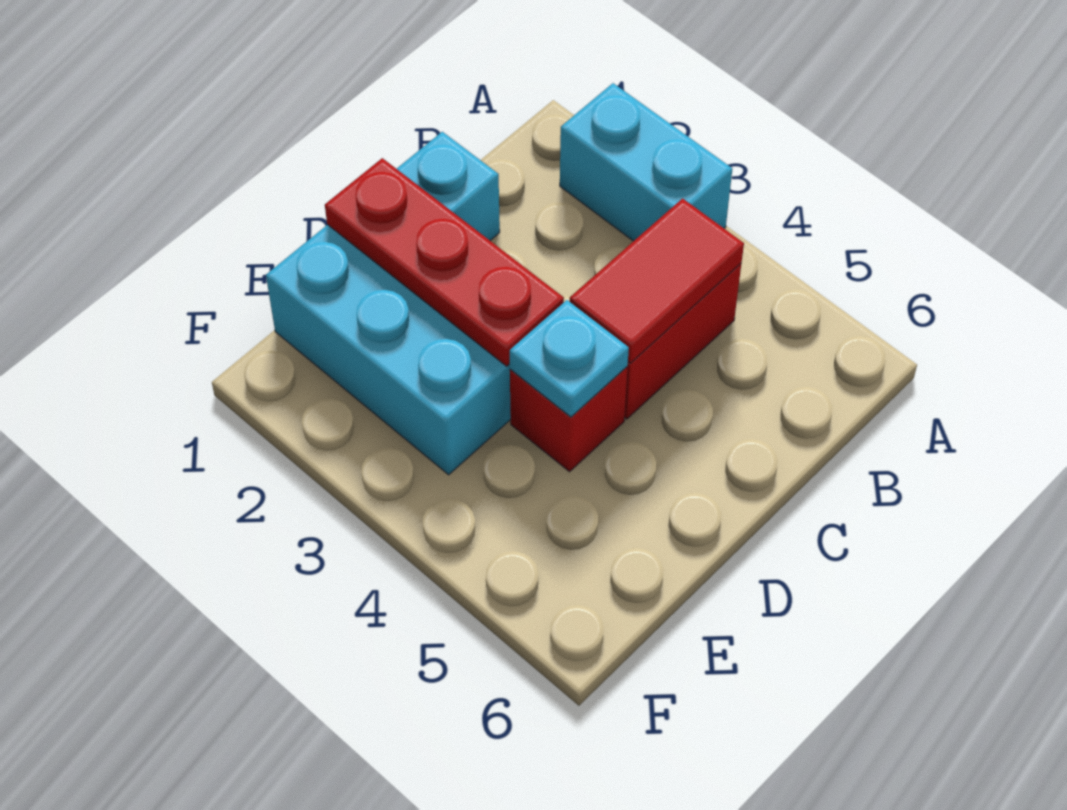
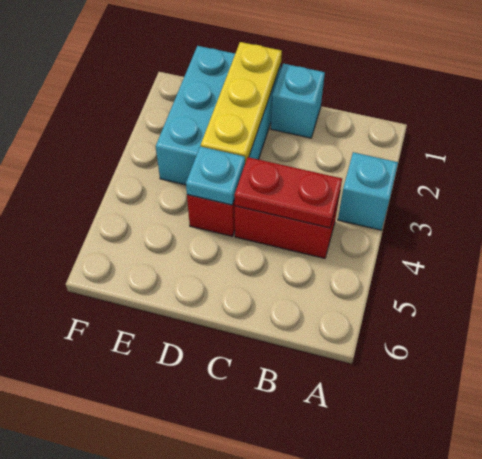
cyan brick A2:A3 level 1 -> cyan brick A3 level 1
red tile B4:C4 level 2 -> red plate B4:C4 level 2
red plate D1:D3 level 2 -> yellow plate D1:D3 level 2

